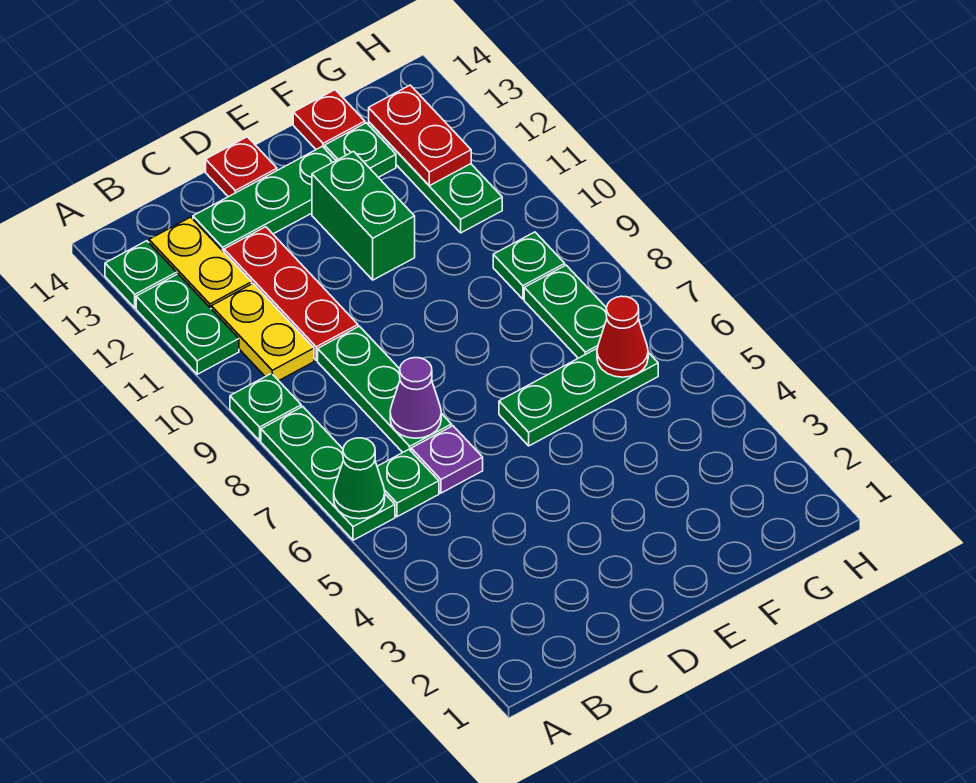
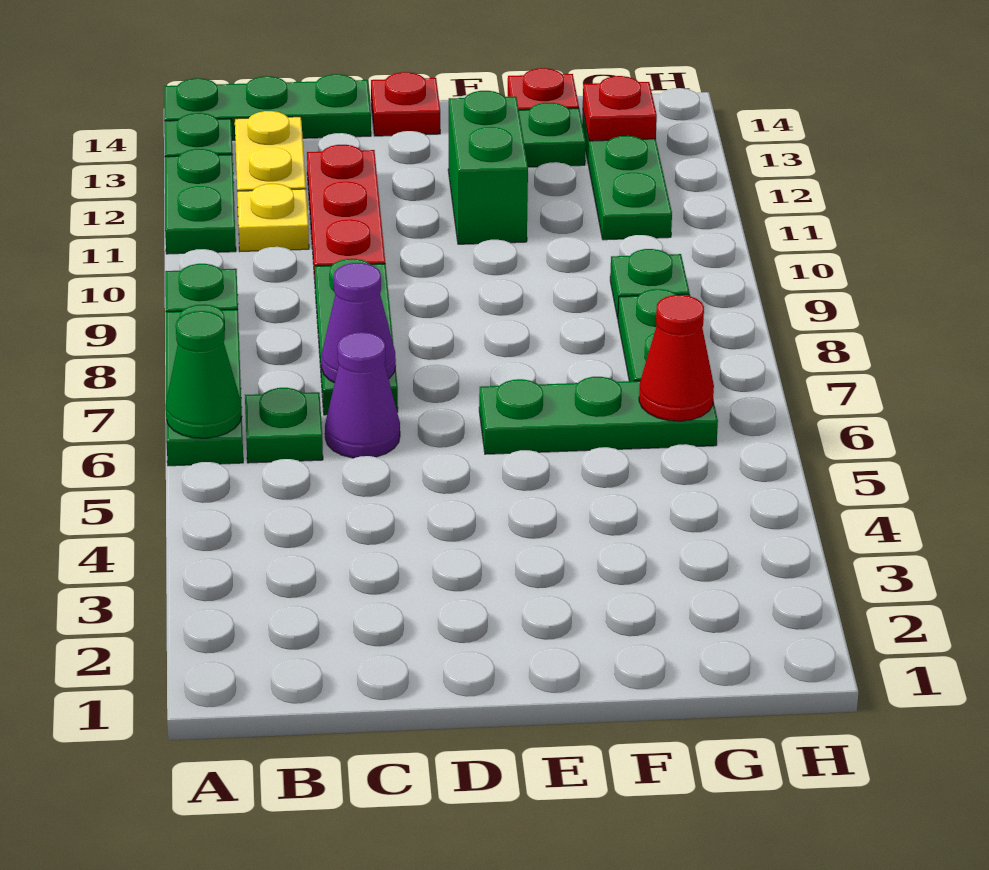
yellow plate B10:B11 level 1 -> yellow plate B11 level 1
purple plate C6 level 1 -> purple cone C6 level 1
green plate C13:E13 level 1 -> green plate A14:C14 level 1
red plate G12:G13 level 2 -> red plate G13 level 2

